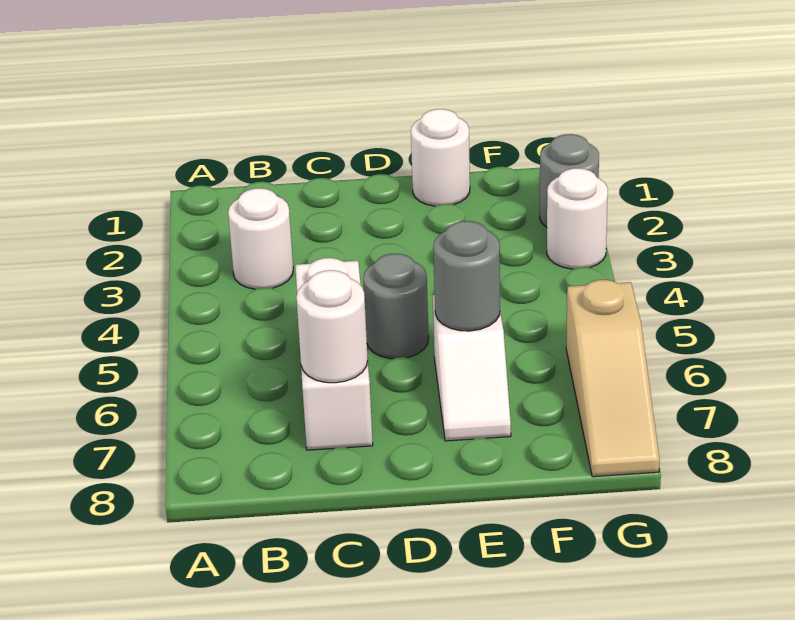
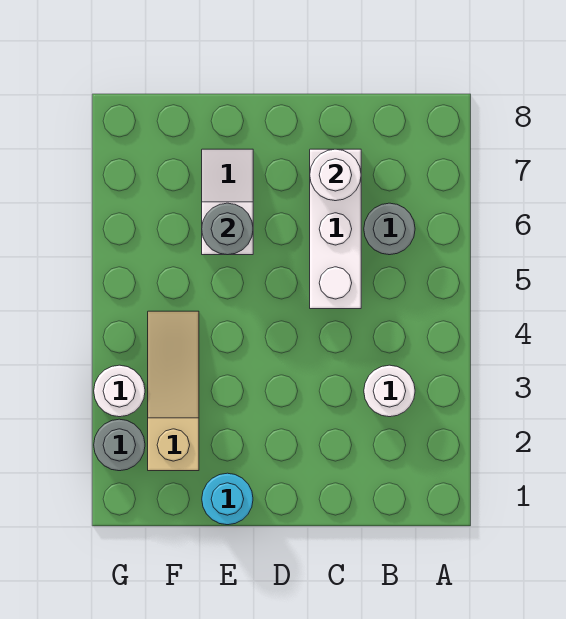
grey round brick D5 level 1 -> grey round brick B6 level 1
white round brick E1 level 1 -> cyan round brick E1 level 1
tan slope G6:G8 level 1 top 6 -> tan slope F2:F4 level 1 top 2

